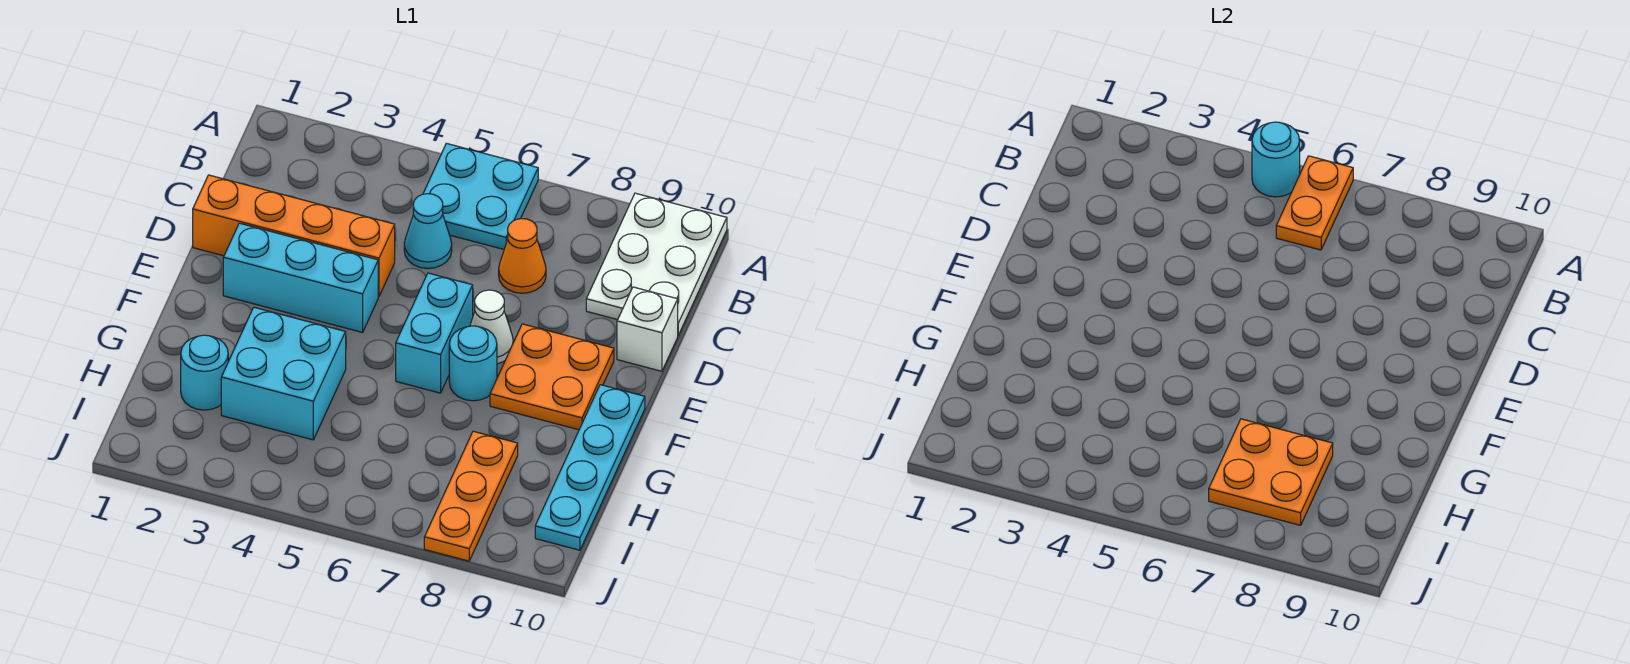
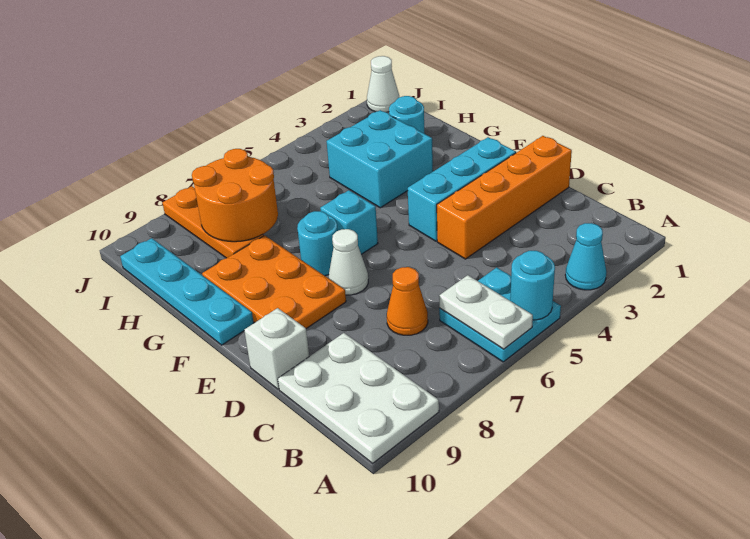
orange plate A6:B6 level 2 -> white plate A6:B6 level 2
cyan cone C5 level 1 -> cyan cone A3 level 1
cyan brick E6:F6 level 1 -> cyan brick F6 level 1
orange plate E8:F9 level 1 -> orange plate E8:G9 level 1
orange plate H7:I8 level 2 -> orange round brick H7:I8 level 2
none -> white cone J1 level 1

